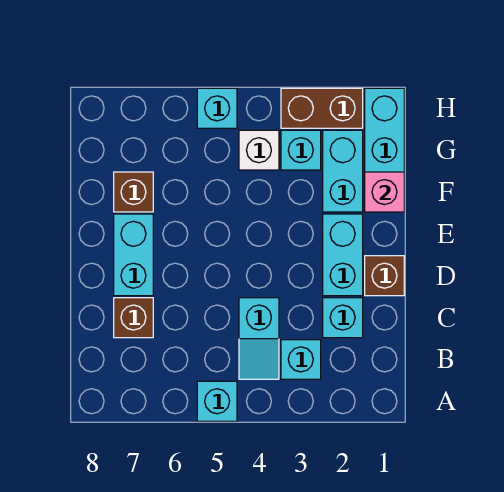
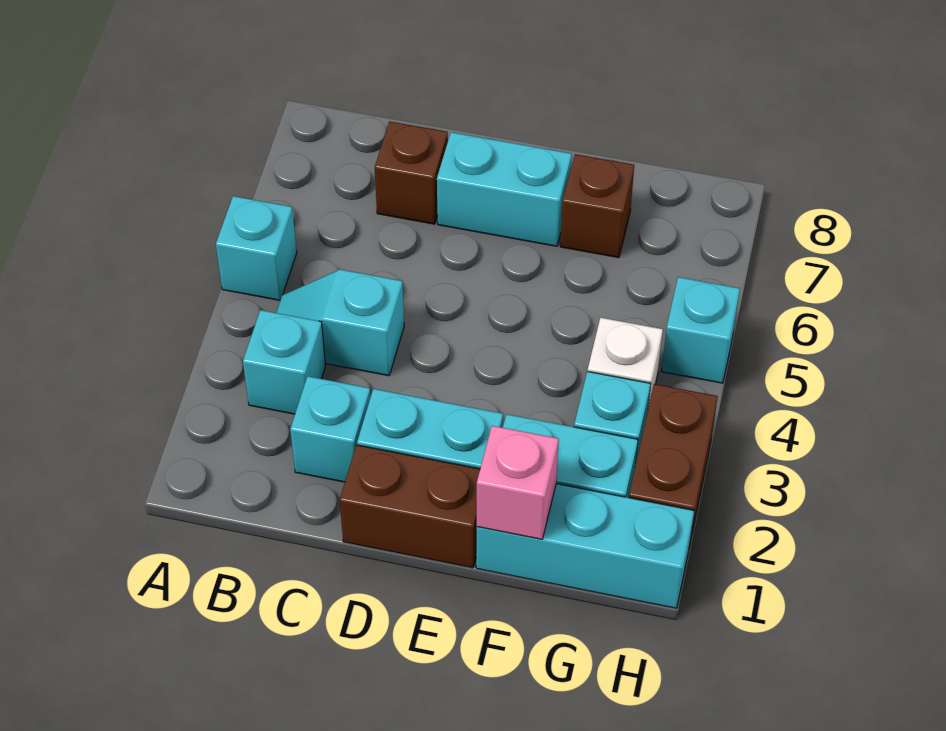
brown brick D1 level 1 -> brown brick D1:E1 level 1

